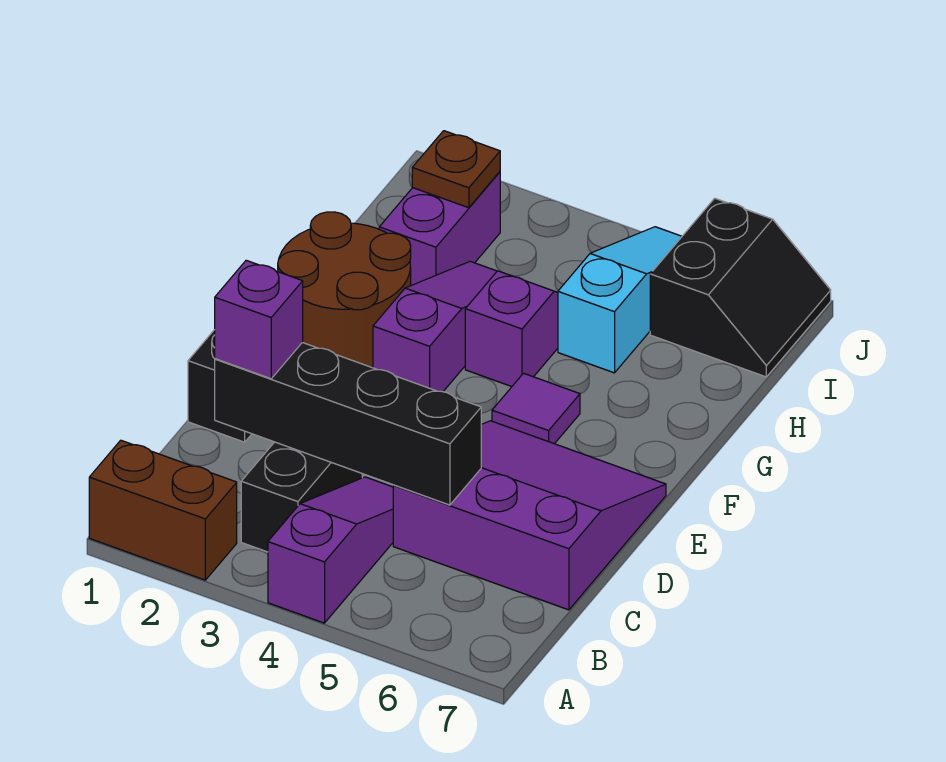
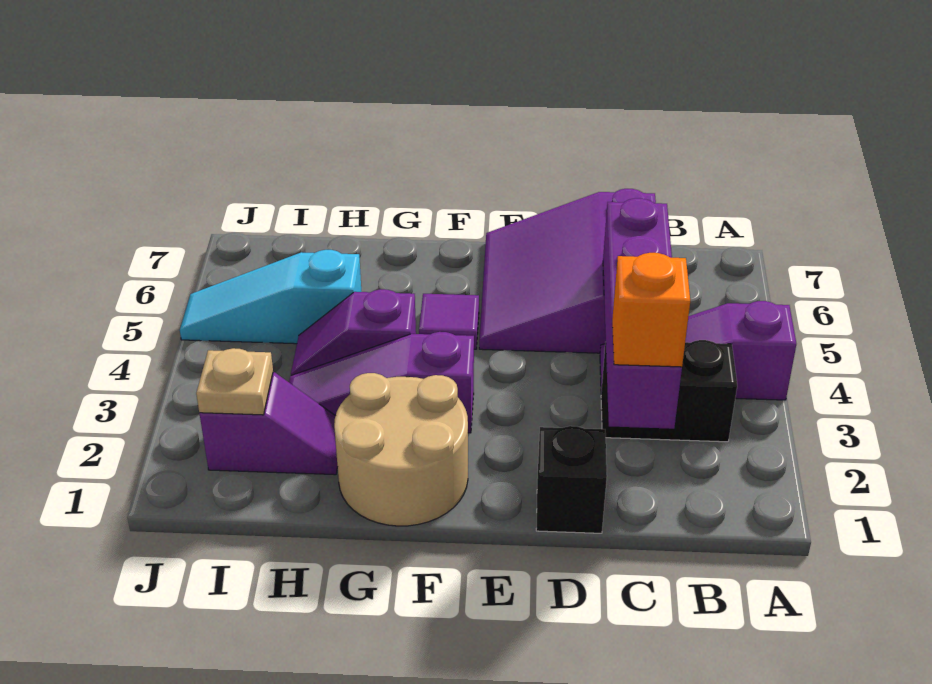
brown brick A1:A2 level 1 -> none
black brick C2:C5 level 2 -> purple brick C2:C5 level 2
purple brick C2 level 3 -> orange brick C2 level 3
brown round brick F1:G2 level 1 -> tan round brick F1:G2 level 1
purple brick H2:I2 level 1 -> purple slope H2:I2 level 1 top I
brown plate I2 level 2 -> tan plate I2 level 2
black slope I6:J7 level 1 top 6 -> none

